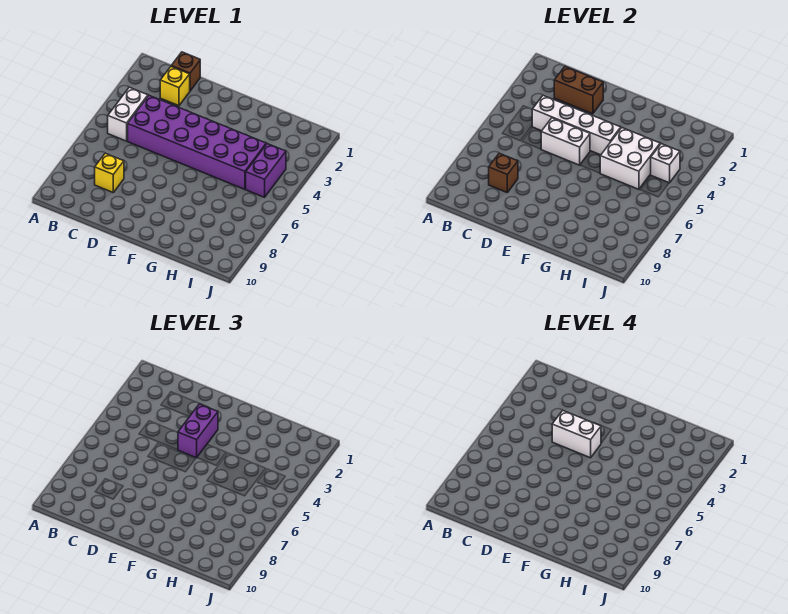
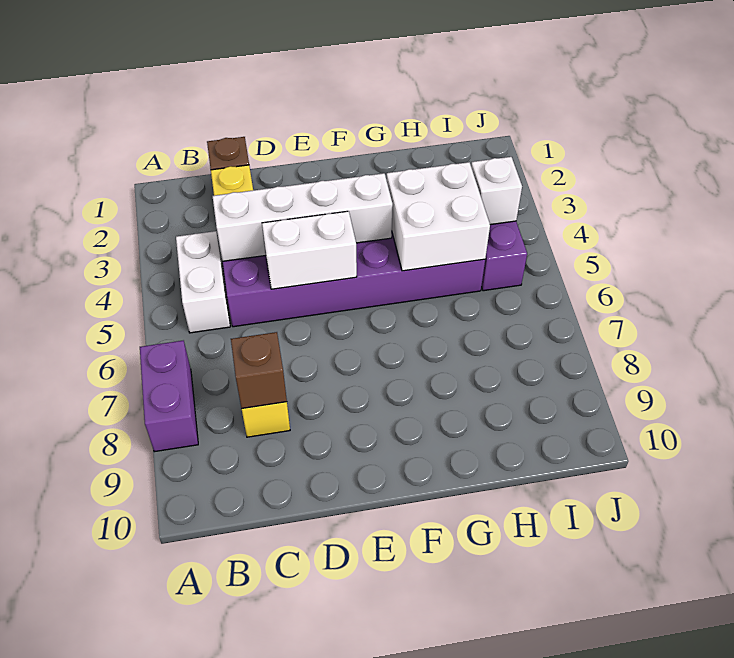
brown brick C2:D2 level 2 -> none
white brick D4:E4 level 4 -> none
purple brick E3:E4 level 3 -> purple brick A7:A8 level 1

